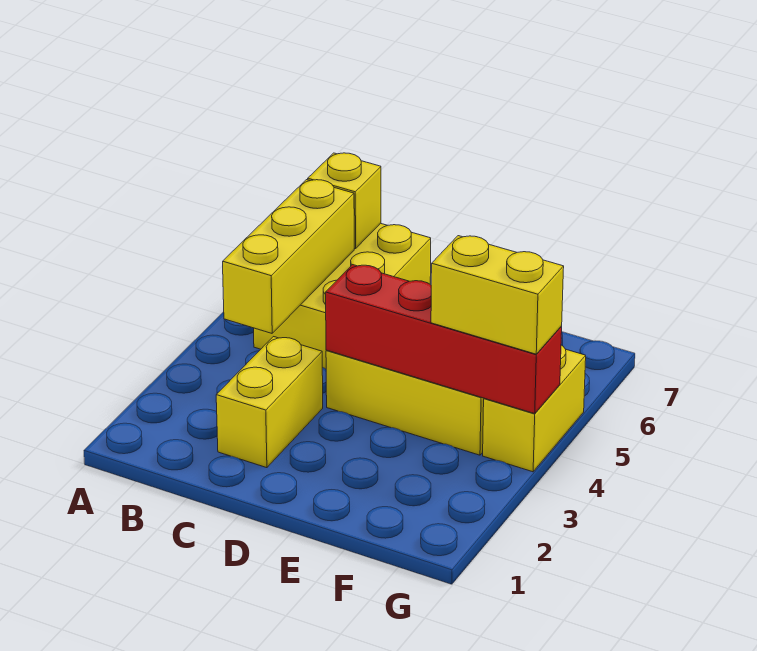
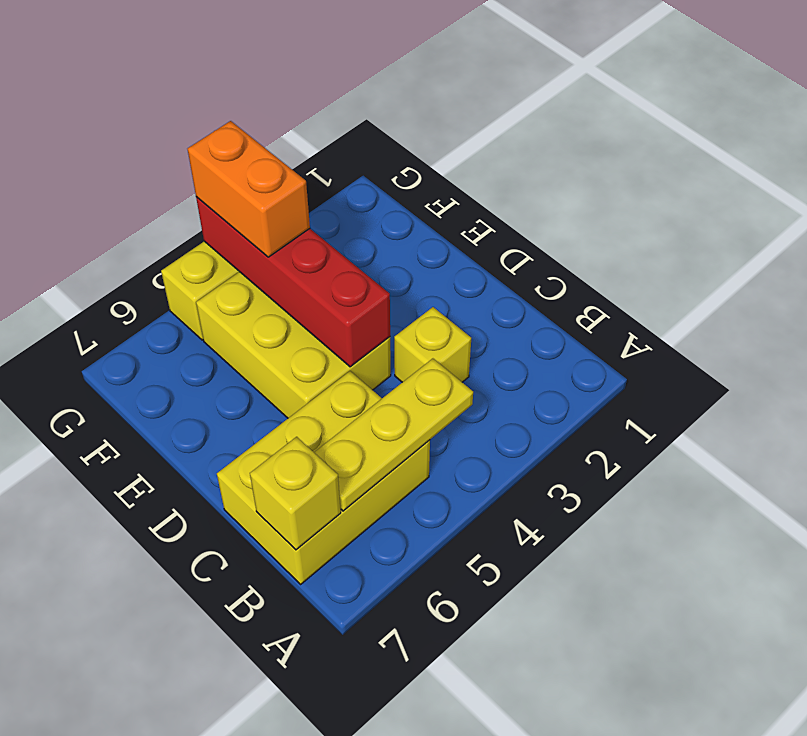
yellow brick B4:B6 level 2 -> yellow plate B4:B6 level 2
yellow brick C2:C3 level 1 -> yellow brick C3 level 1
yellow brick F4:G4 level 3 -> orange brick F4:G4 level 3

